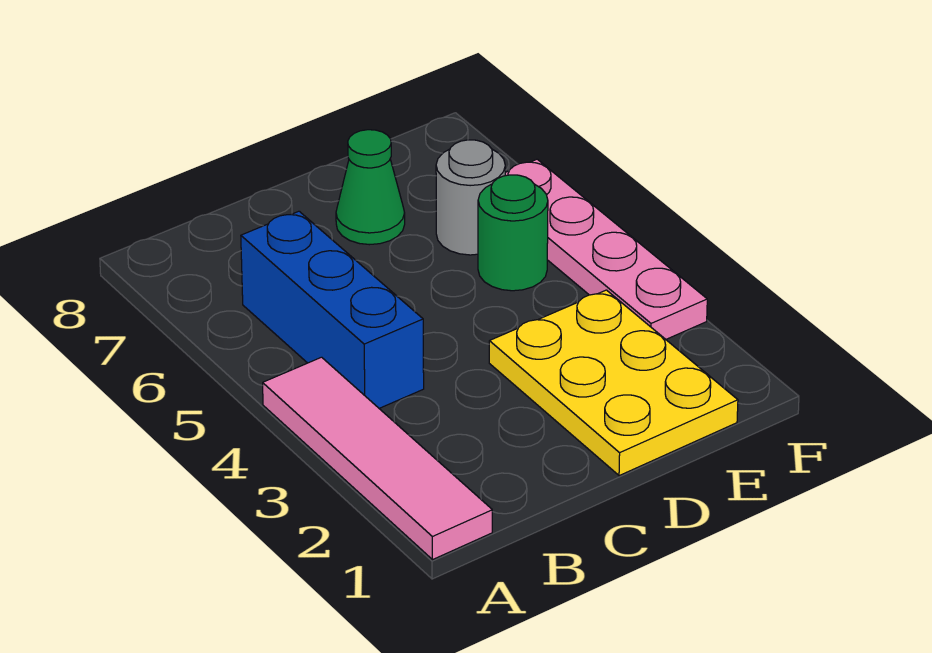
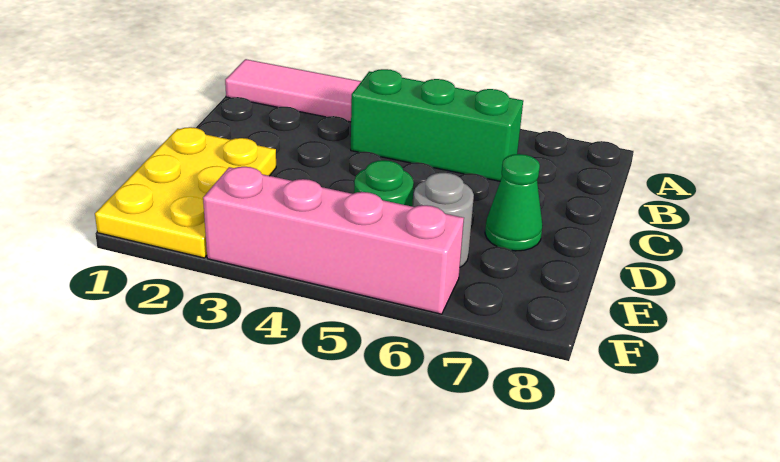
blue brick B4:B6 level 1 -> green brick B4:B6 level 1
yellow plate D1:E3 level 1 -> yellow plate D1:F2 level 1
pink plate F3:F6 level 1 -> pink brick F3:F6 level 1

